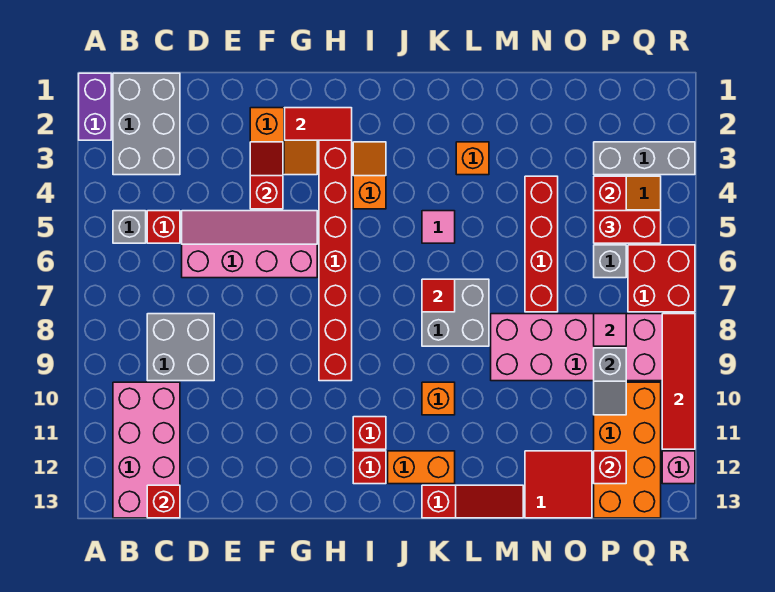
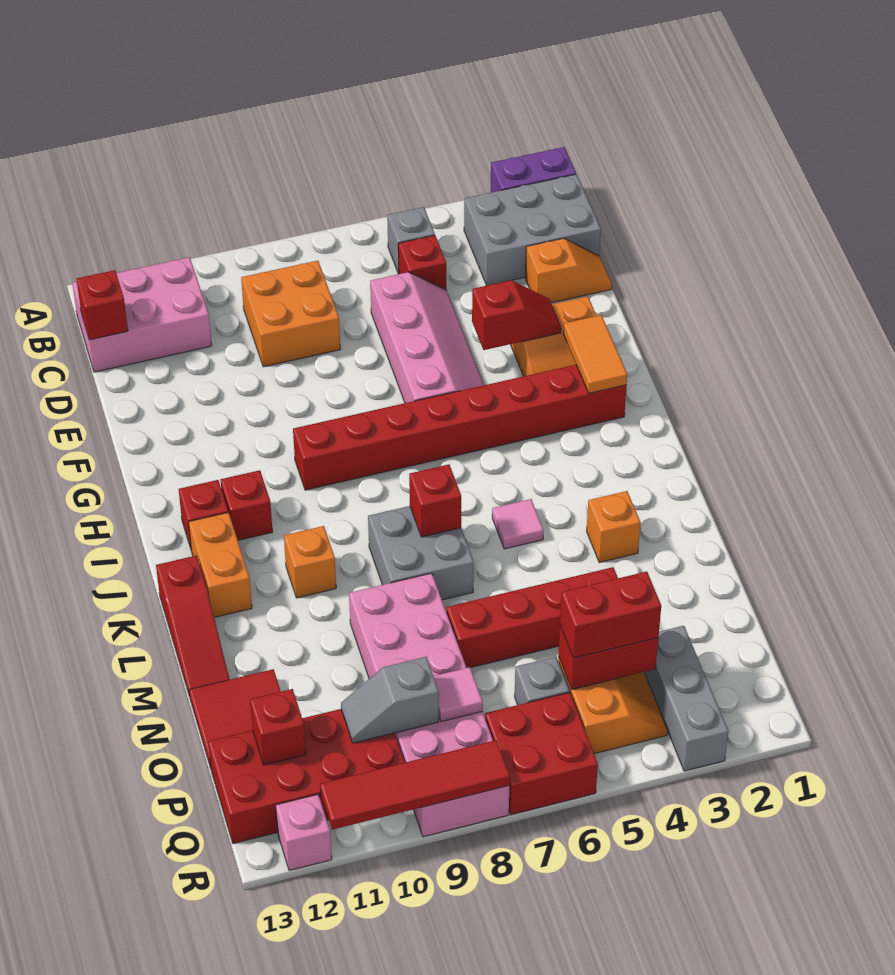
pink brick B10:C13 level 1 -> pink brick B11:C13 level 1
grey brick C8:D9 level 1 -> orange brick C8:D9 level 1
red tile G2:H2 level 2 -> orange tile G2:H2 level 2
orange slope I3:I4 level 1 top 4 -> orange slope D1:D2 level 1 top 2
red tile K7 level 2 -> red brick K7 level 2
red brick P5:Q5 level 3 -> red brick P4:P5 level 3
orange brick P10:Q13 level 1 -> red brick P10:Q13 level 1

